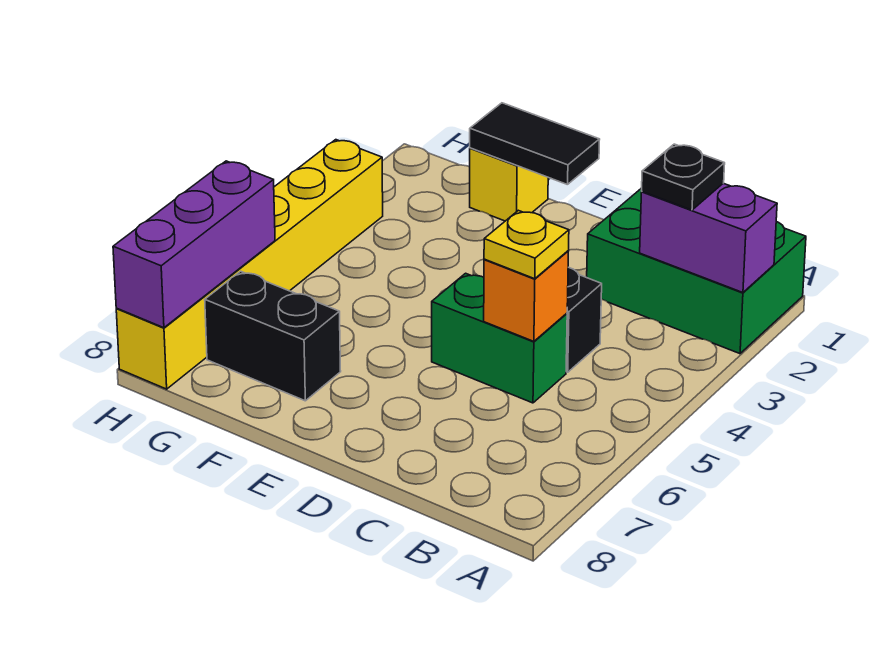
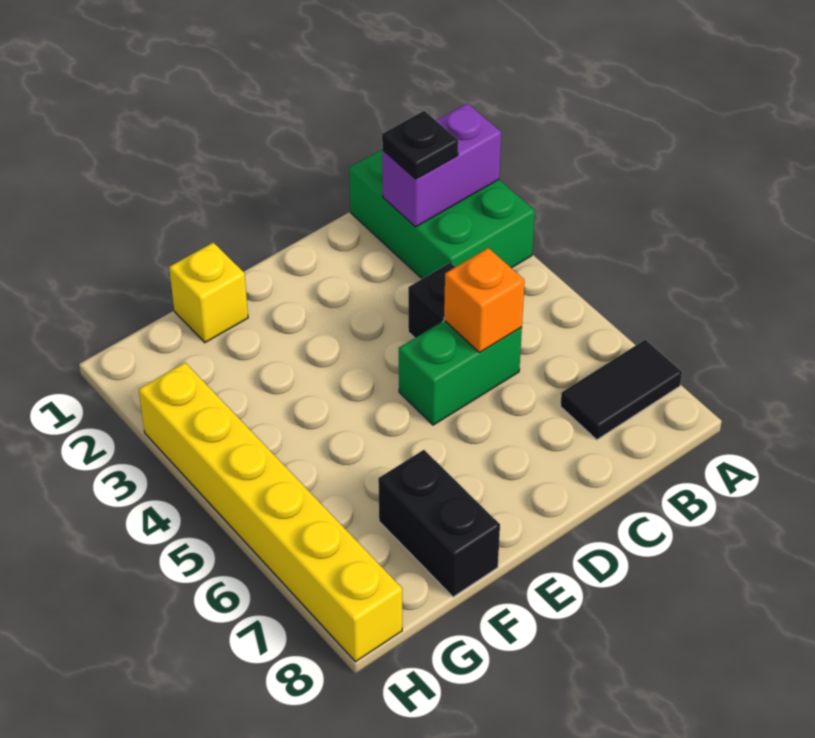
green brick A1:C2 level 1 -> green brick A1:B3 level 1
yellow plate C5 level 3 -> none
black tile E1:F1 level 2 -> black tile A7:B7 level 1
black brick F7:G7 level 1 -> black brick F7:F8 level 1
purple brick H6:H8 level 2 -> none

